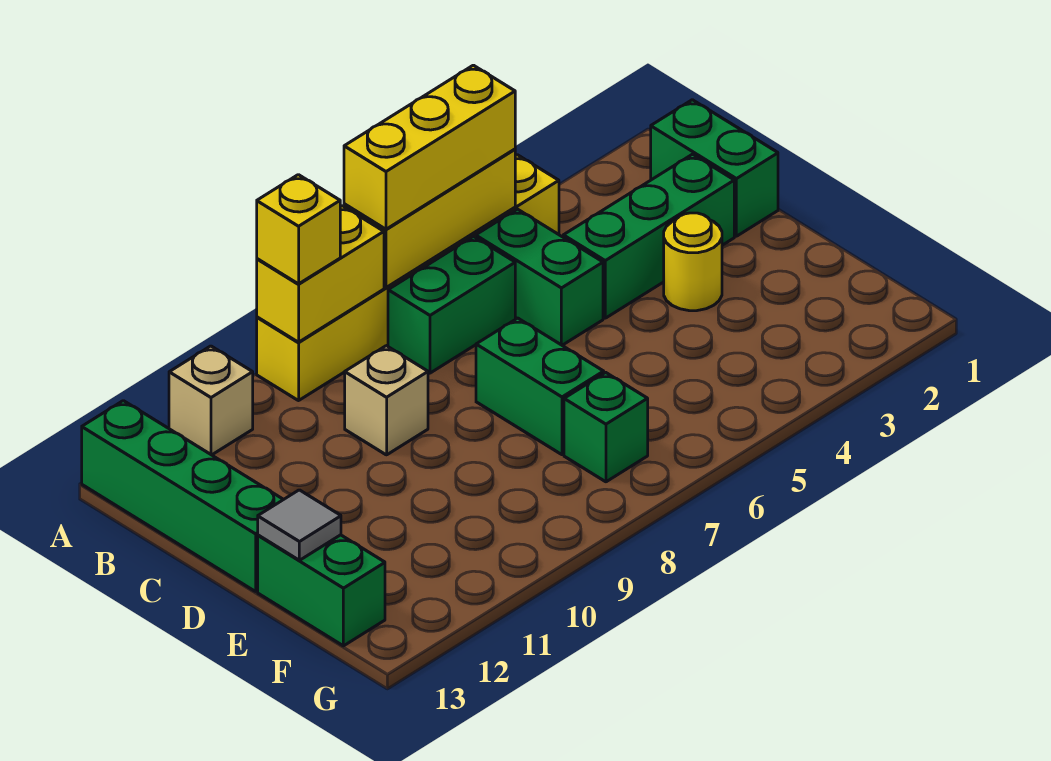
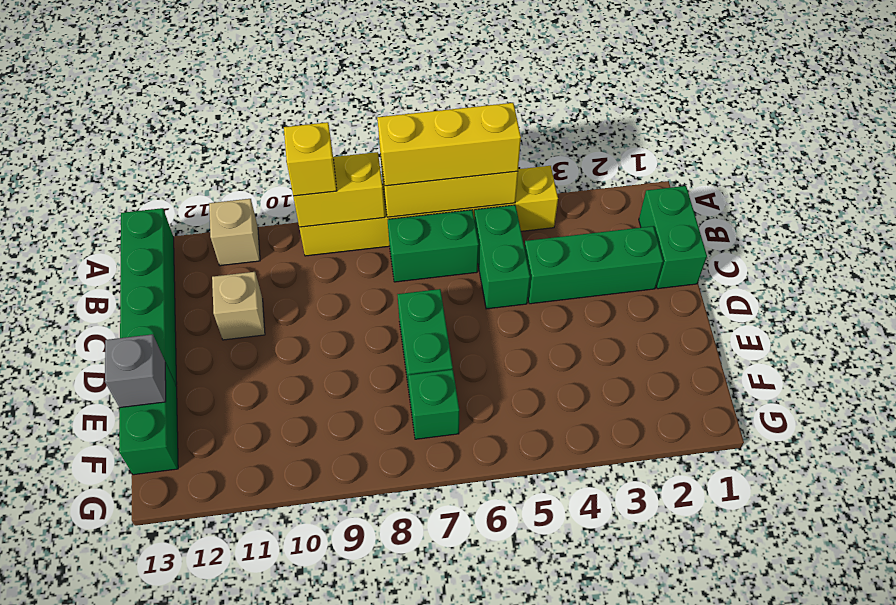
tan brick C9 level 1 -> tan brick C11 level 1
yellow round brick D3 level 1 -> none
grey tile E13 level 2 -> grey brick E13 level 2

